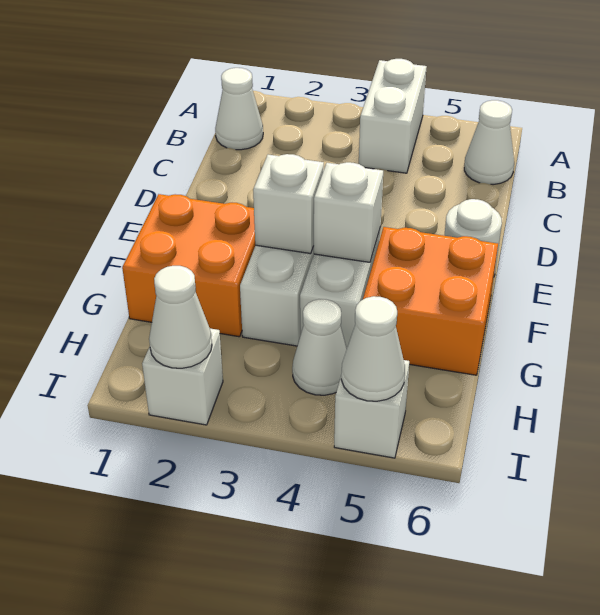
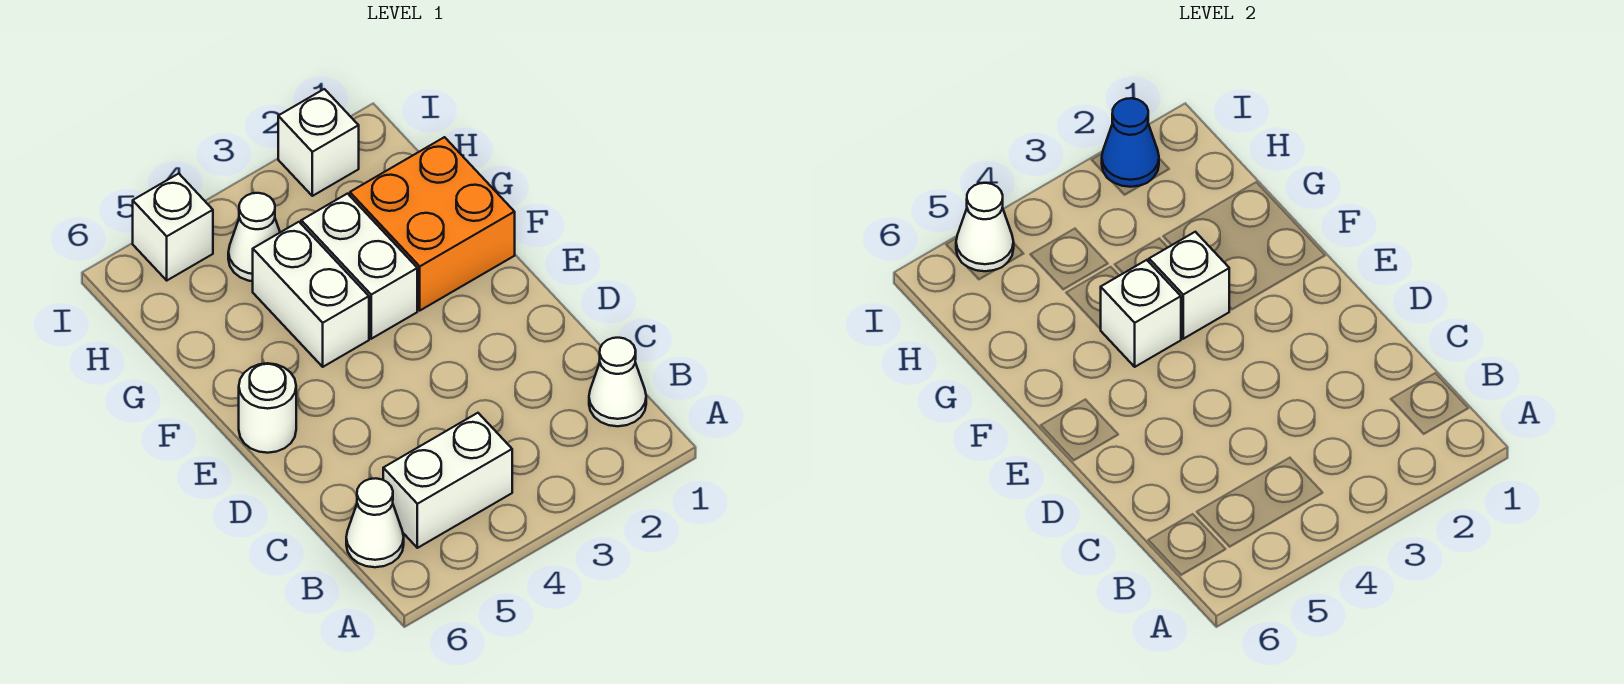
white brick A4:B4 level 1 -> white brick B4:B5 level 1
orange brick F5:G6 level 1 -> none
white cone I2 level 2 -> blue cone I2 level 2

